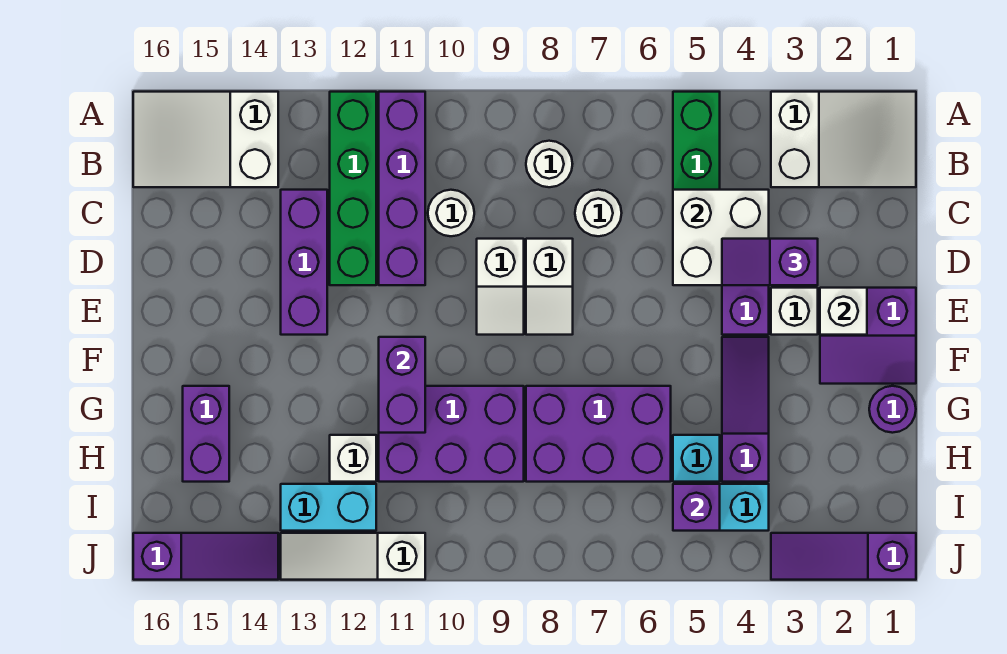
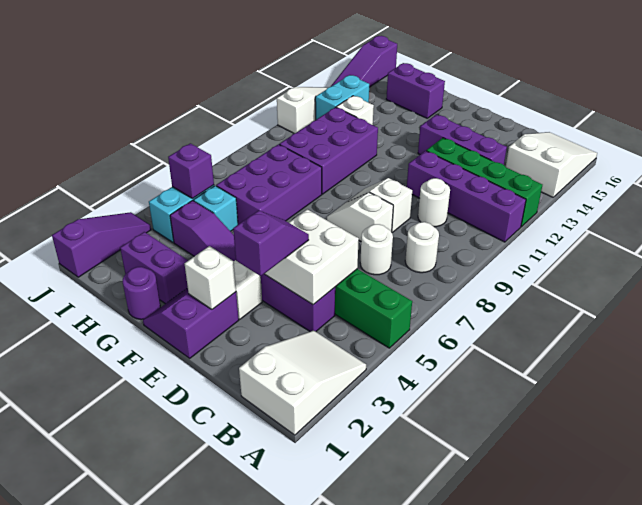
white slope A1:B3 level 1 top 3 -> white slope A1:B3 level 1 top 1
purple brick F11:G11 level 2 -> purple brick G2:H2 level 1

